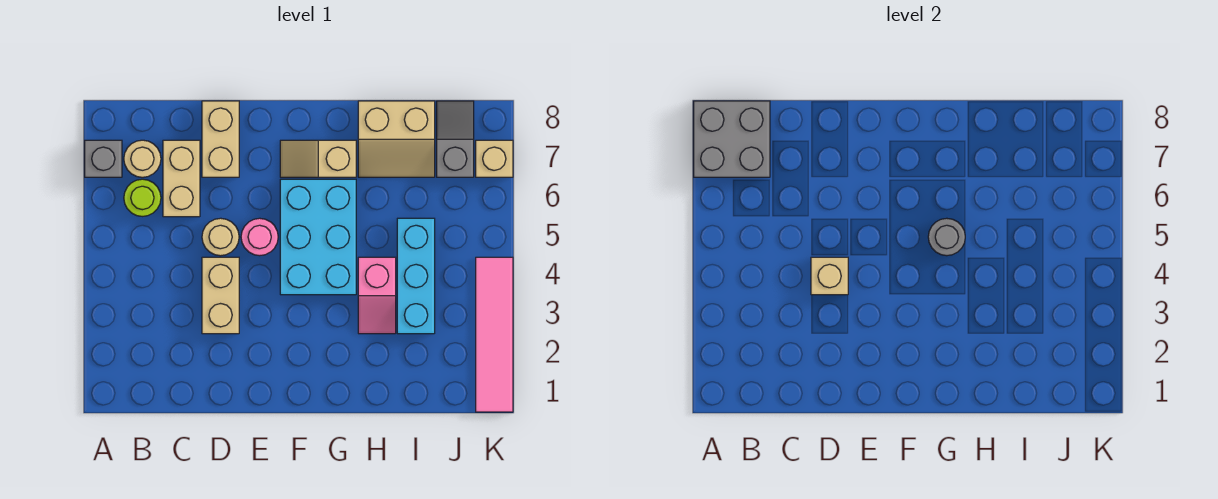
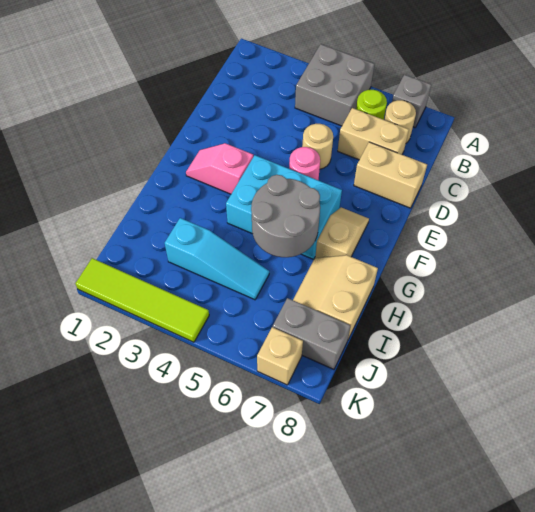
grey brick A7:B8 level 2 -> grey brick A4:B5 level 1
tan brick D3:D4 level 1 -> none
tan brick D4 level 2 -> none
grey round brick G5 level 2 -> grey round brick G5:H6 level 2
pink slope H3:H4 level 1 top 4 -> pink slope F2:F3 level 1 top 3
cyan brick I3:I5 level 1 -> cyan slope I3:I5 level 1 top 3
grey slope J7:J8 level 1 top 7 -> grey brick J7:J8 level 1
pink tile K1:K4 level 1 -> lime tile K1:K4 level 1

